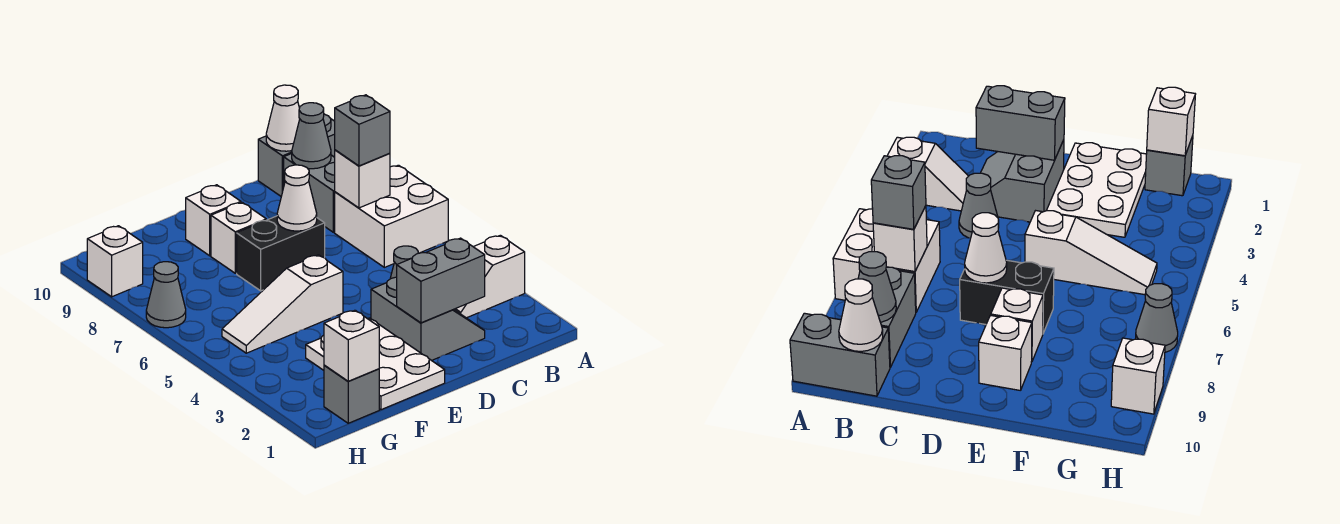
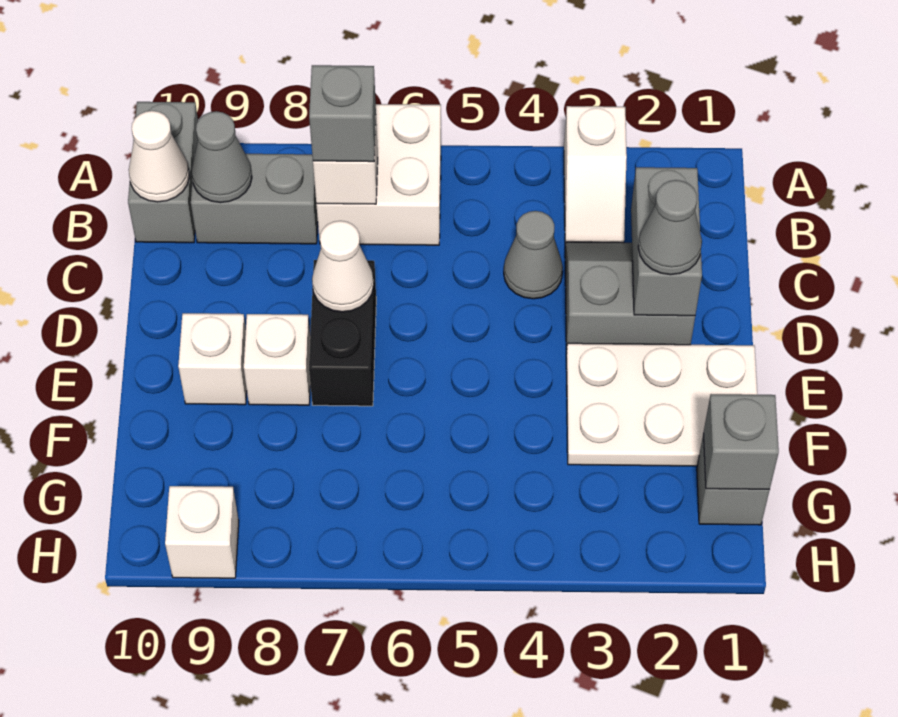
white slope E5:G5 level 1 top E -> none
white brick G1 level 2 -> grey brick G1 level 2
grey cone H7 level 1 -> grey cone D2 level 3

